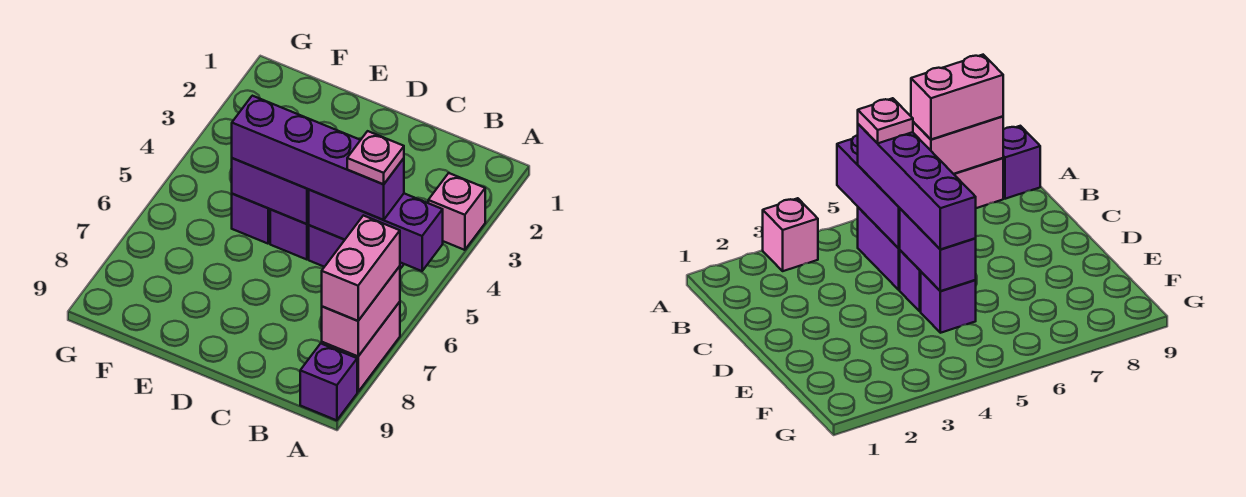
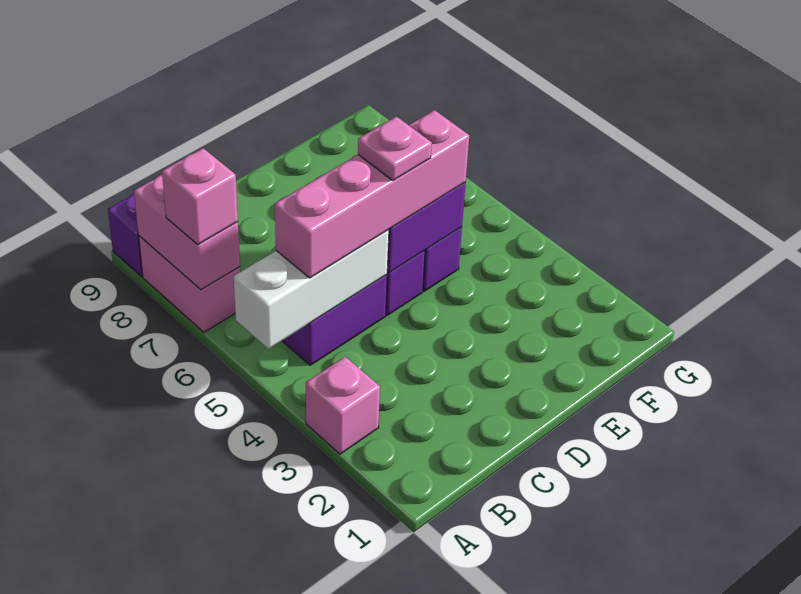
purple brick A5:C5 level 2 -> white brick A5:C5 level 2
pink brick A7:A8 level 3 -> pink brick A7 level 3
purple brick B5:E5 level 3 -> pink brick B5:E5 level 3
pink plate B5 level 4 -> pink plate D5 level 4

